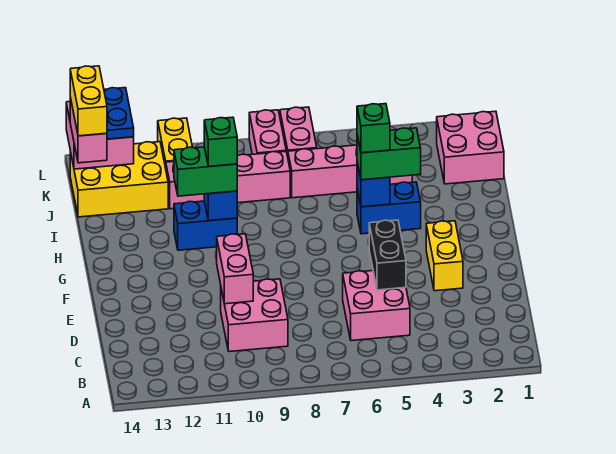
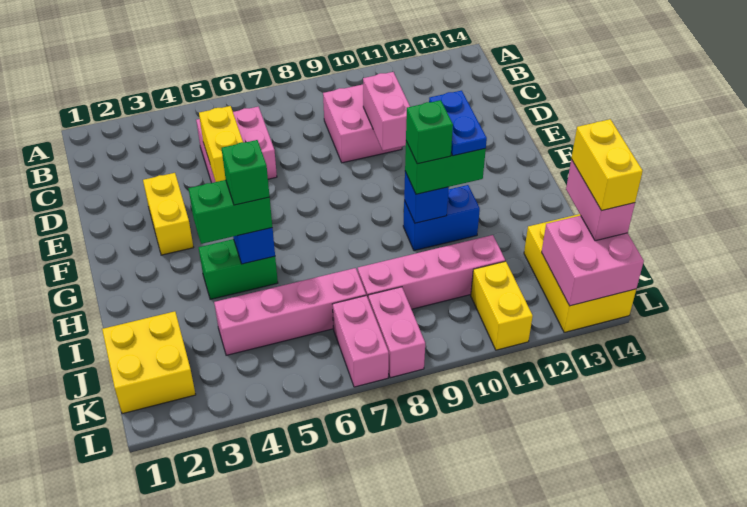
black brick D5:E5 level 2 -> yellow brick D5:E5 level 2
blue brick H4:H5 level 1 -> green brick H4:H5 level 1
pink brick J1:K2 level 1 -> yellow brick J1:K2 level 1
yellow brick J12:K14 level 1 -> yellow brick J13:L14 level 1
blue plate K13:L13 level 3 -> blue plate G11:H11 level 4

